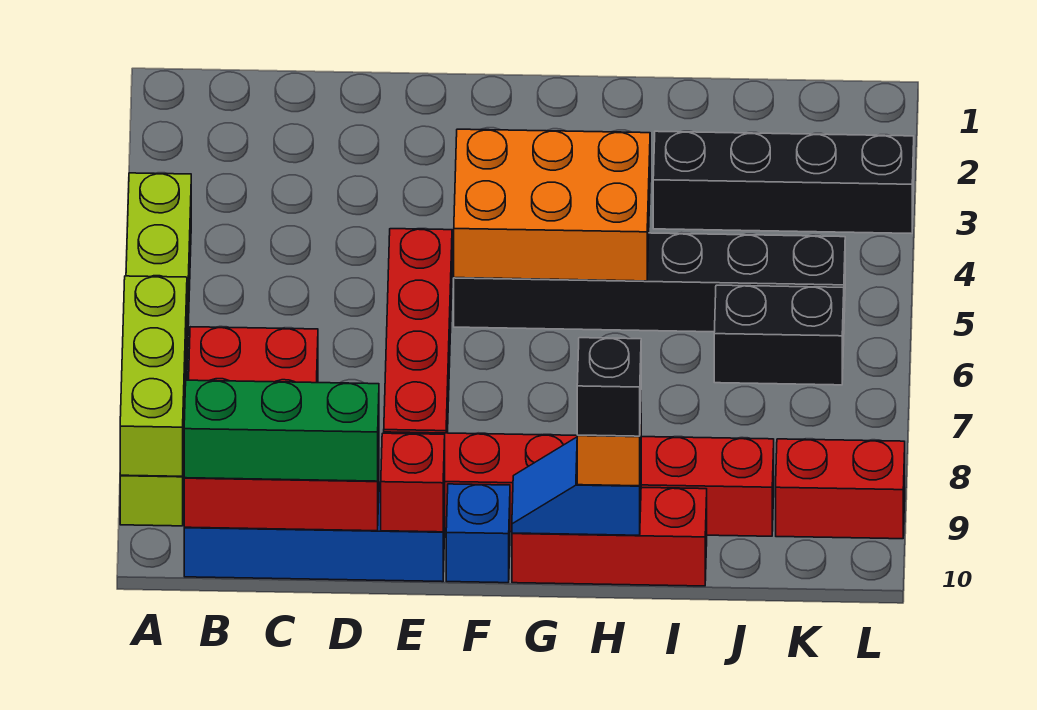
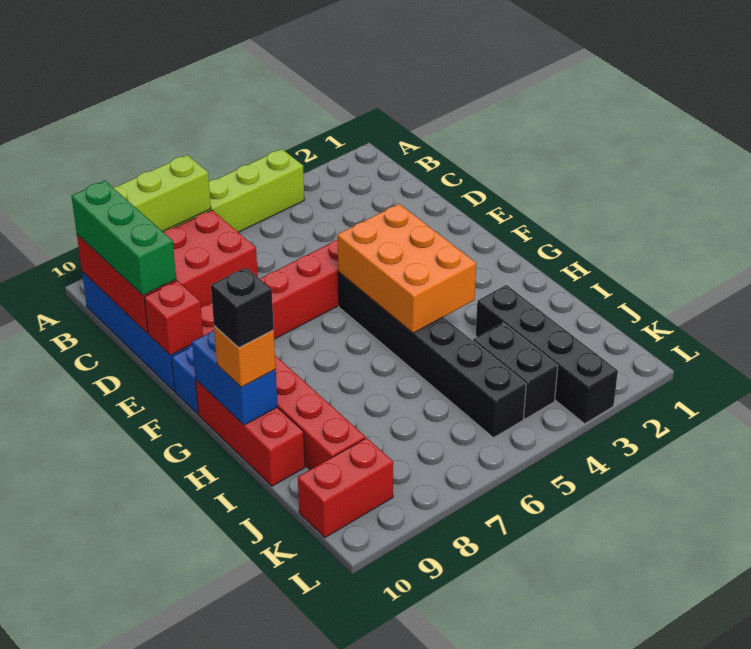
blue slope G10:H10 level 2 top H -> blue brick G10:H10 level 2
black brick J6:K6 level 1 -> black brick J4:K4 level 1
red brick K9:L9 level 1 -> red brick K9:K10 level 1

